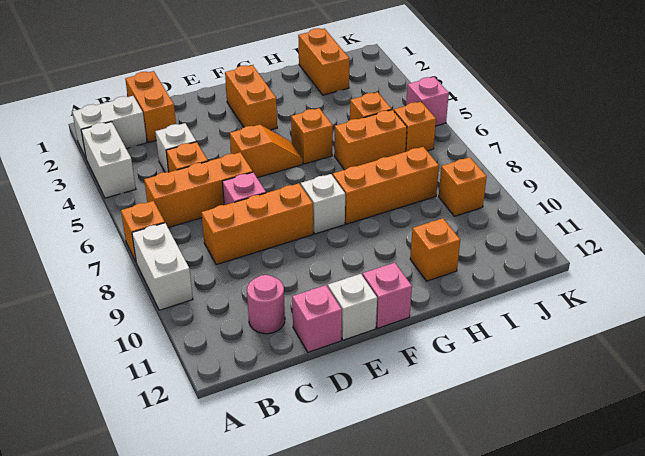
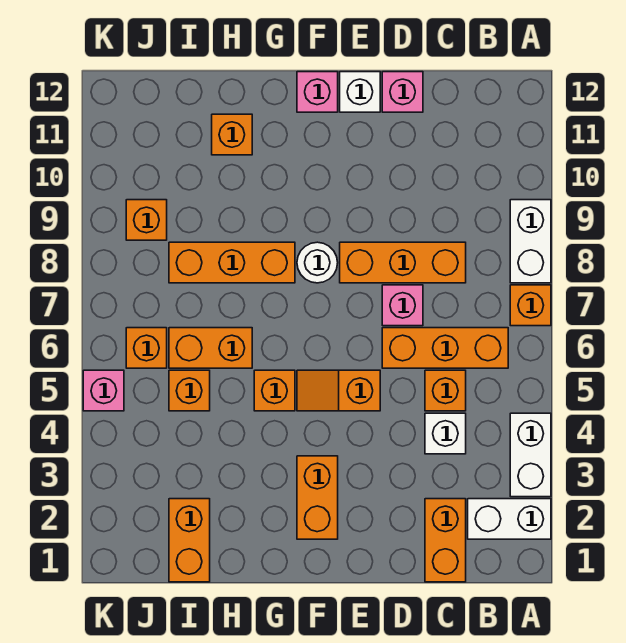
pink round brick C11 level 1 -> none
white brick F8 level 1 -> white round brick F8 level 1

